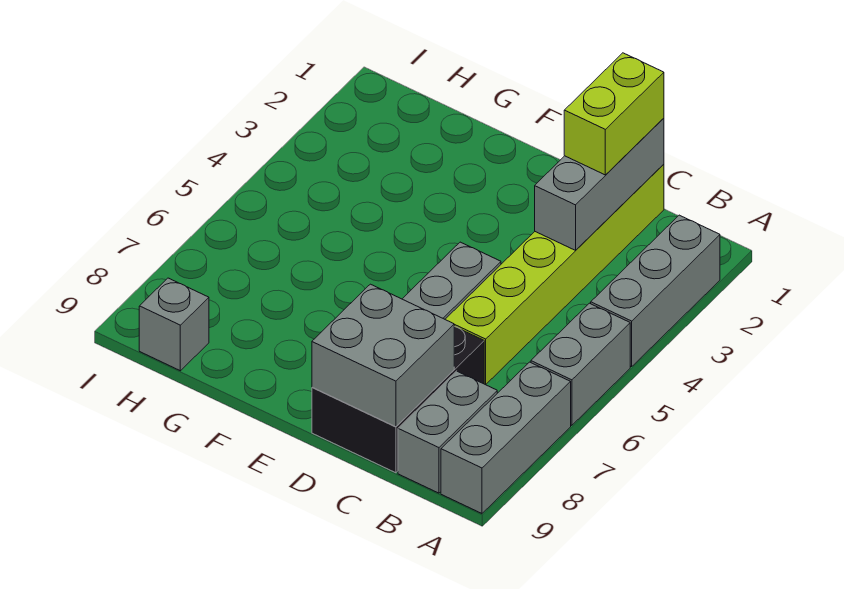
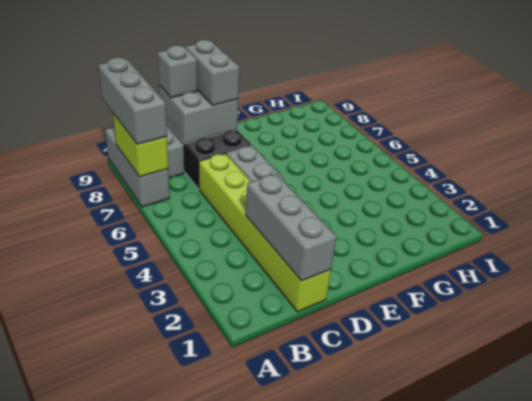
grey brick A2:A4 level 1 -> grey brick A7:A9 level 3
grey brick A5:A6 level 1 -> grey brick D8:D9 level 3
lime brick C1:C2 level 3 -> lime brick A7:A8 level 2
grey brick H9 level 1 -> grey brick C9 level 3

